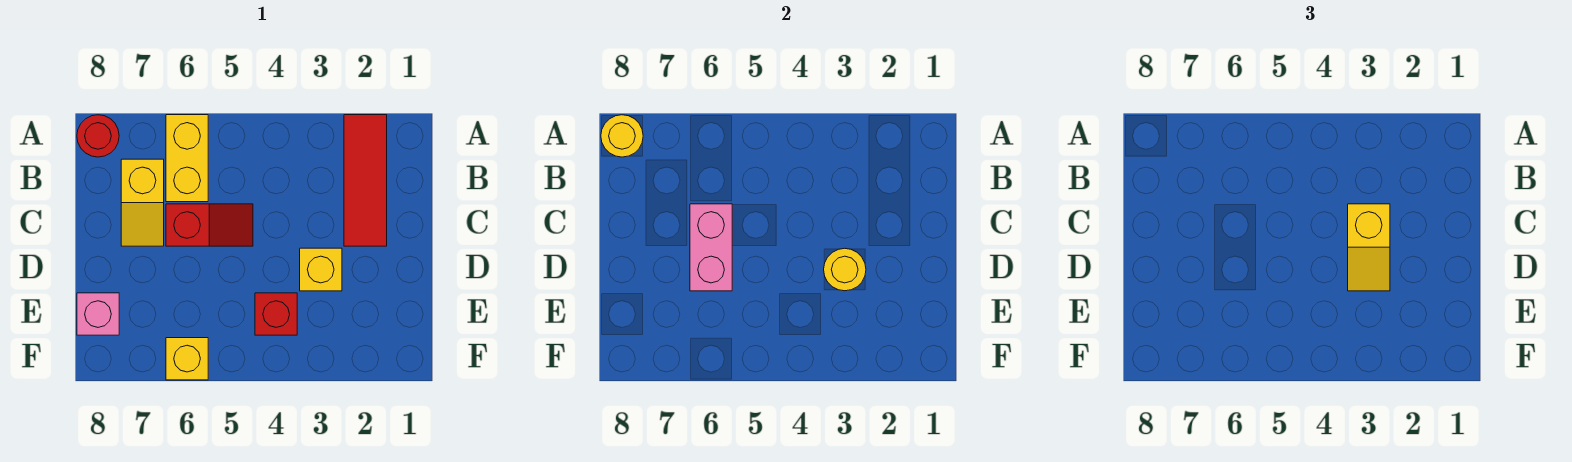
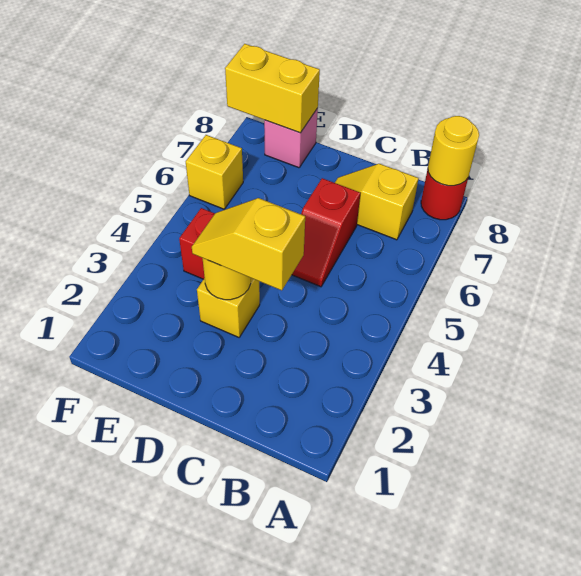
red tile A2:C2 level 1 -> none
yellow brick A6:B6 level 1 -> yellow brick E8:F8 level 2
pink brick C6:D6 level 2 -> none

